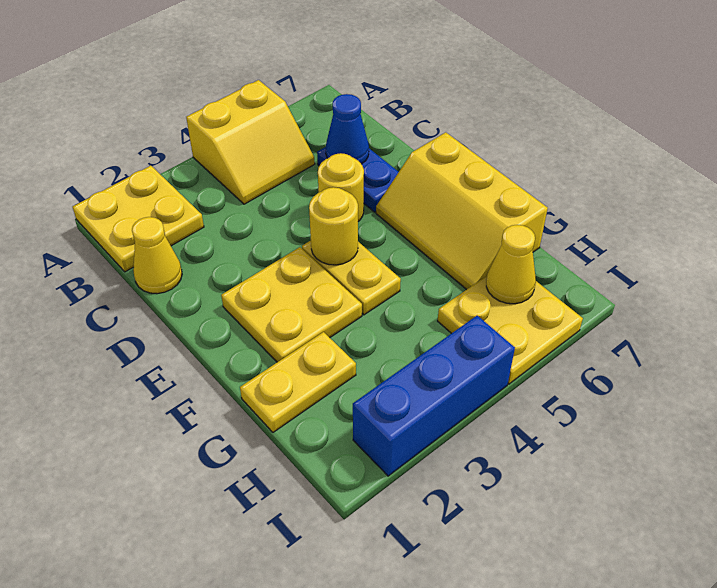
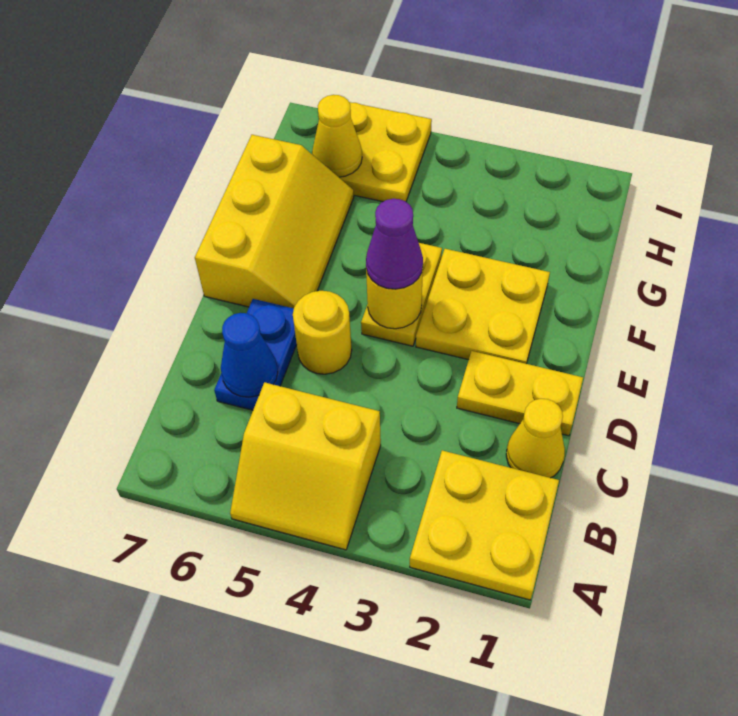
yellow slope A4:B5 level 1 top A -> yellow slope A4:B5 level 1 top B
none -> purple cone E4 level 3
yellow plate G1:G2 level 1 -> yellow plate D1:D2 level 1
blue brick I2:I4 level 1 -> none

